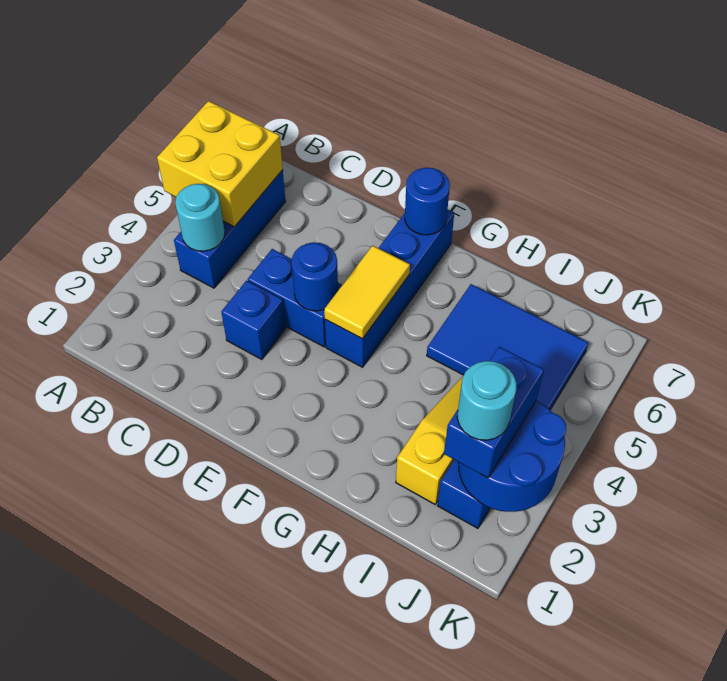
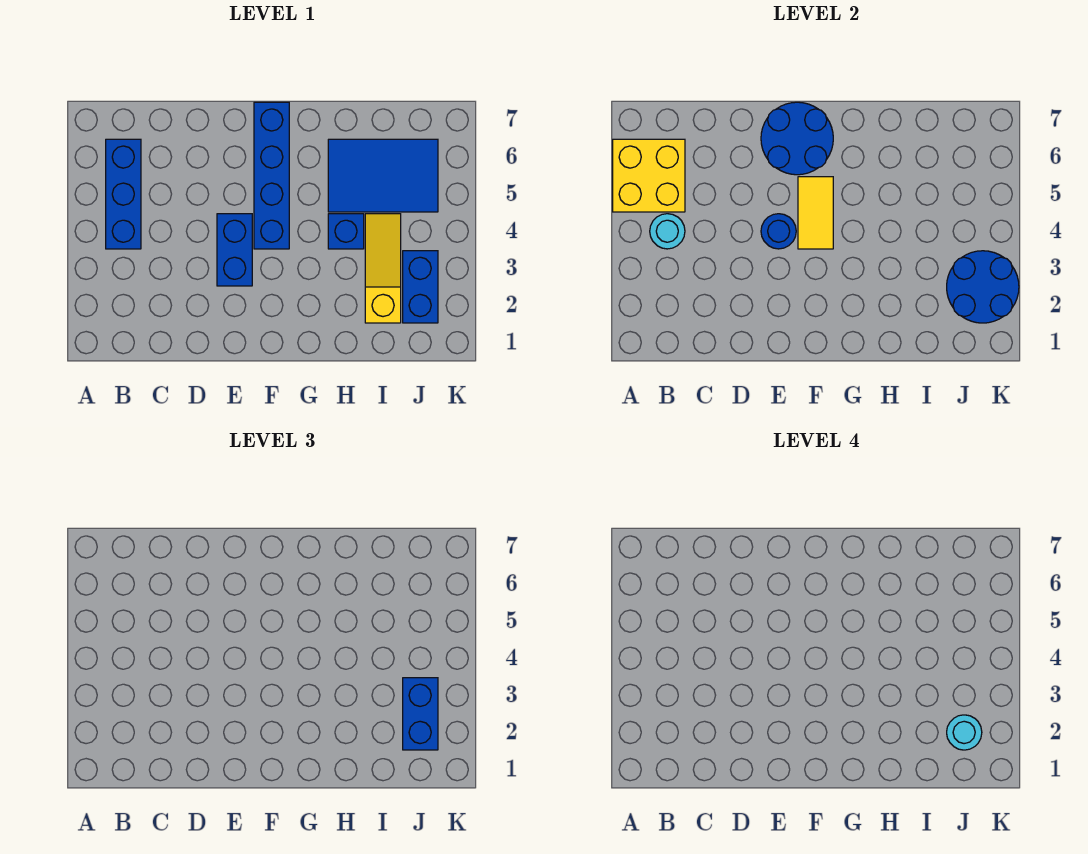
blue brick D3 level 1 -> blue brick H4 level 1
blue brick D4:E4 level 1 -> blue brick E3:E4 level 1
blue round brick F7 level 2 -> blue round brick E6:F7 level 2

